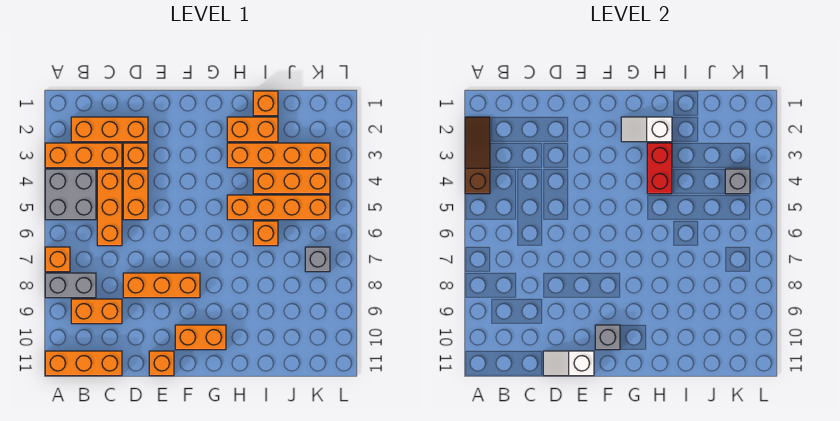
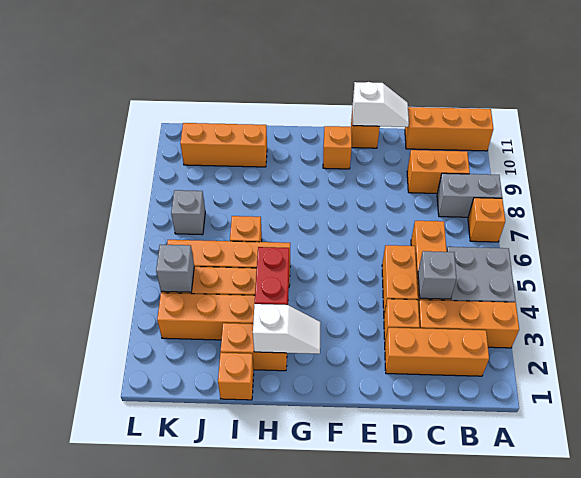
brown slope A2:A4 level 2 top 4 -> none
orange brick D8:F8 level 1 -> orange brick I10:K10 level 1
orange brick F10:G10 level 1 -> orange brick F10 level 1
grey brick F10 level 2 -> grey brick C4 level 2

